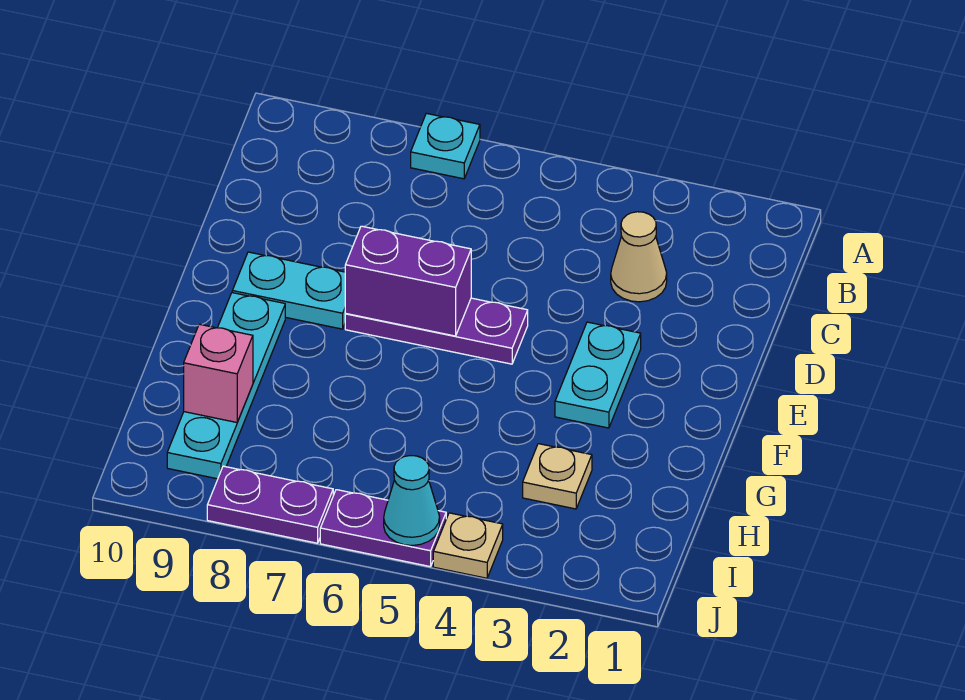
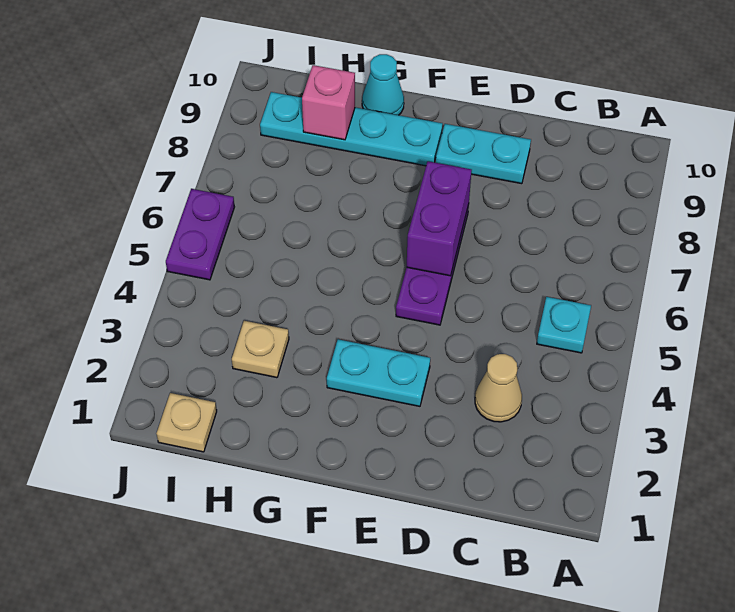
cyan plate A7 level 1 -> cyan plate B5 level 1
cyan plate E8:E9 level 1 -> cyan plate D9:E9 level 1
tan plate J4 level 1 -> tan plate I1 level 1
cyan cone J5 level 2 -> cyan cone G10 level 1
purple plate J7:J8 level 1 -> none

